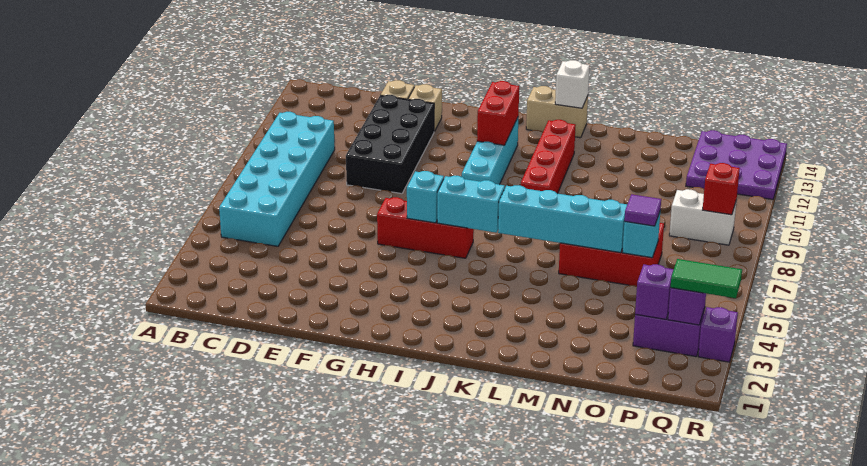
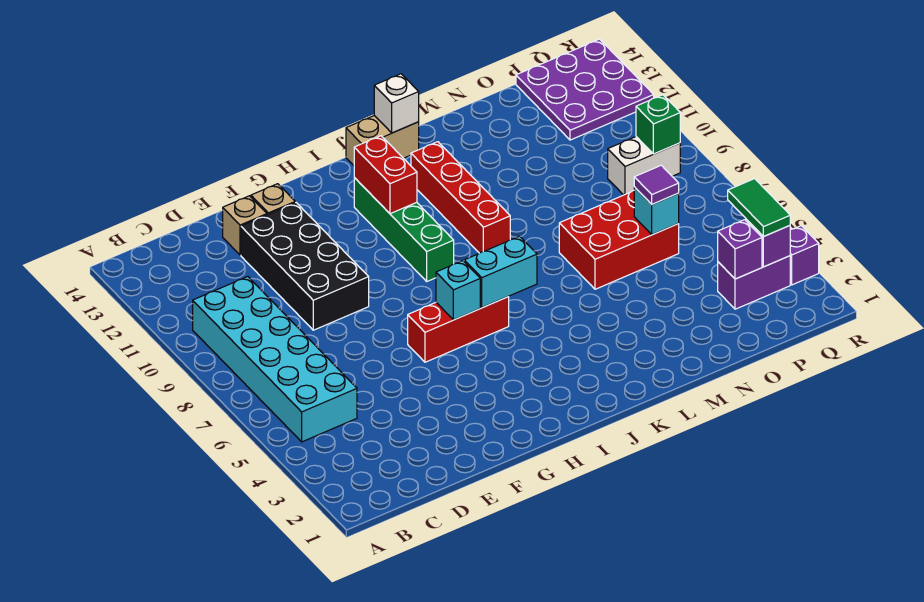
cyan brick I9:I12 level 1 -> green brick I9:I12 level 1
cyan brick K6:N6 level 2 -> none
green tile Q3:R3 level 3 -> green tile Q3:Q4 level 3
red brick Q9 level 2 -> green brick Q9 level 2

